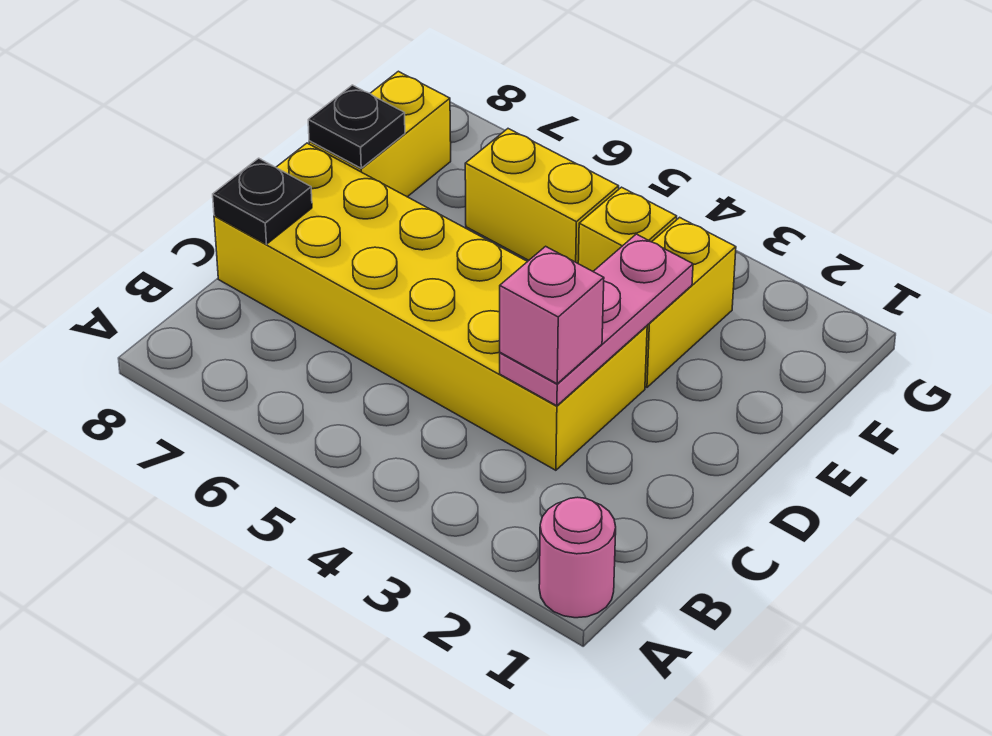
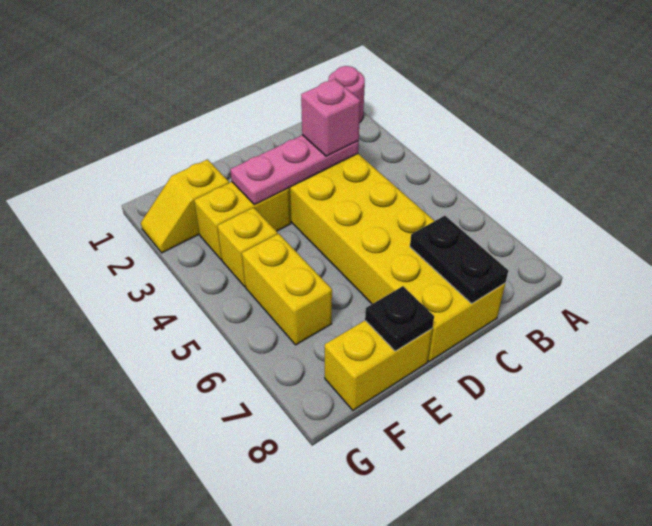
black plate C8 level 2 -> black plate C7:C8 level 2
none -> yellow slope F2:G2 level 1 top F

